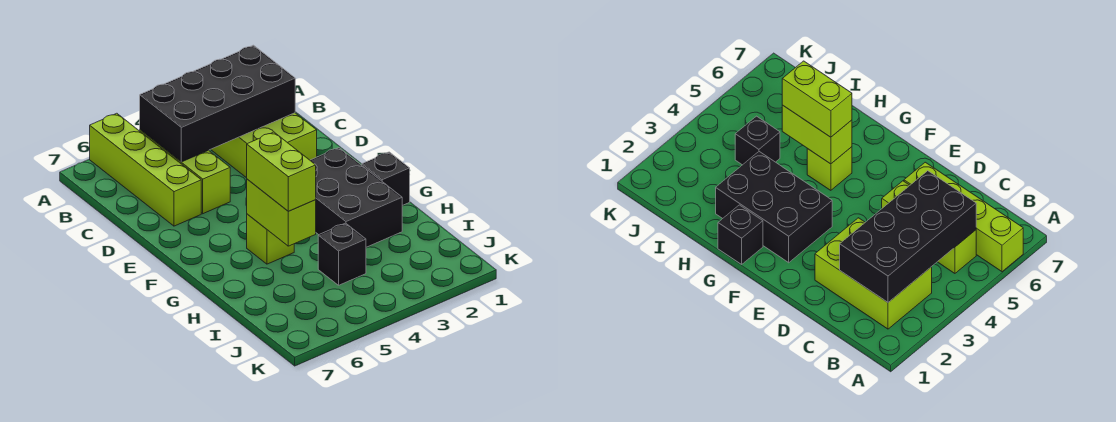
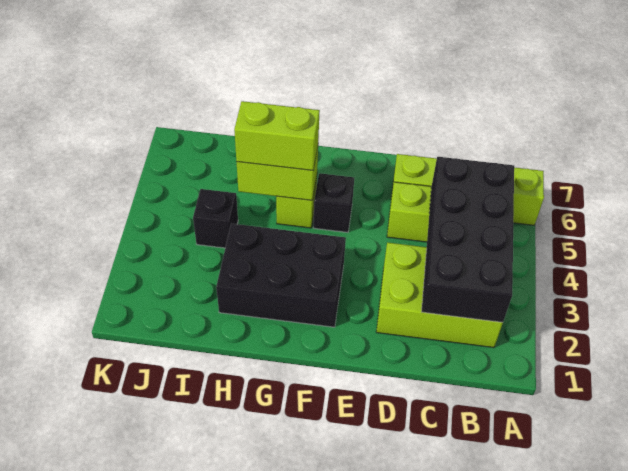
black brick G1 level 1 -> black brick F5 level 1

